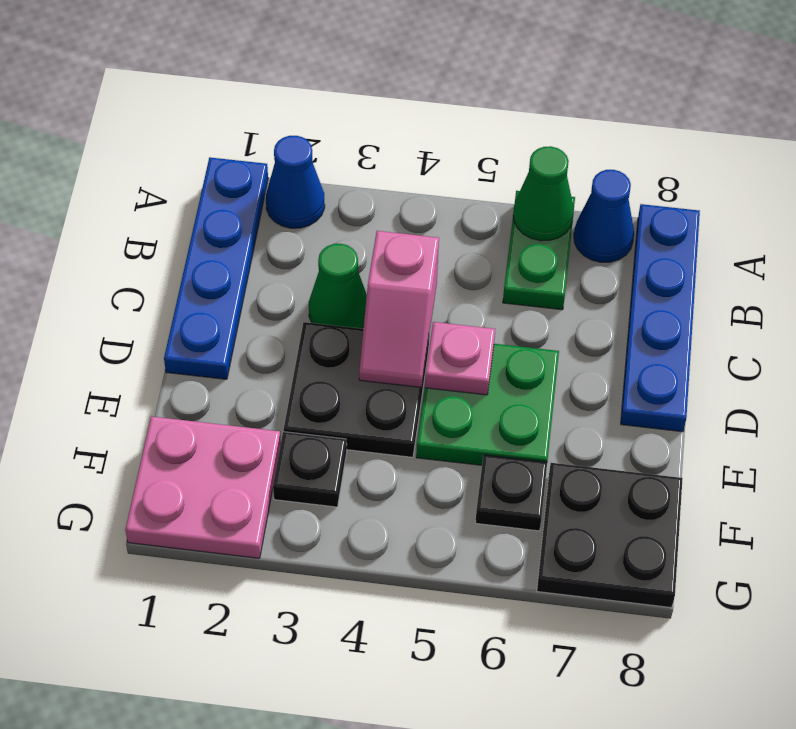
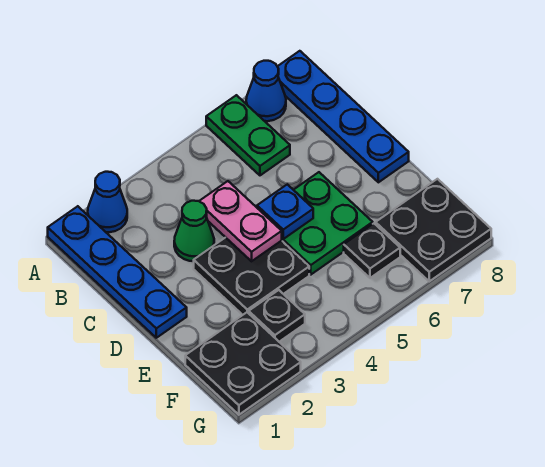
green cone A6 level 2 -> none
pink slope C4:D4 level 2 top C -> pink plate C4:D4 level 2
pink plate D5 level 2 -> blue plate D5 level 2
pink plate F1:G2 level 1 -> black plate F1:G2 level 1

